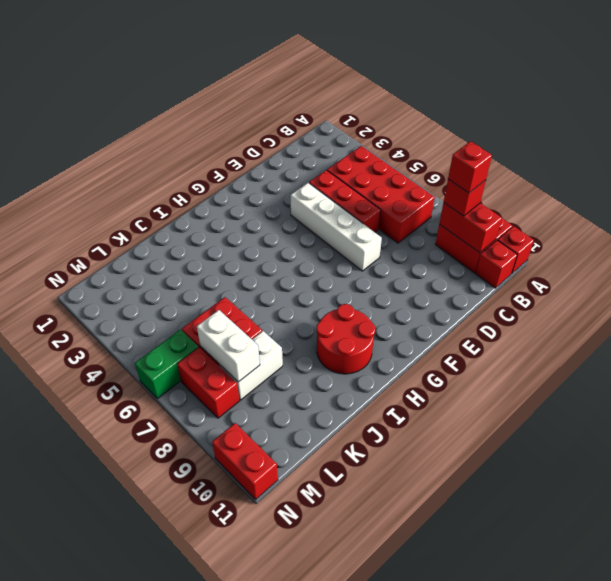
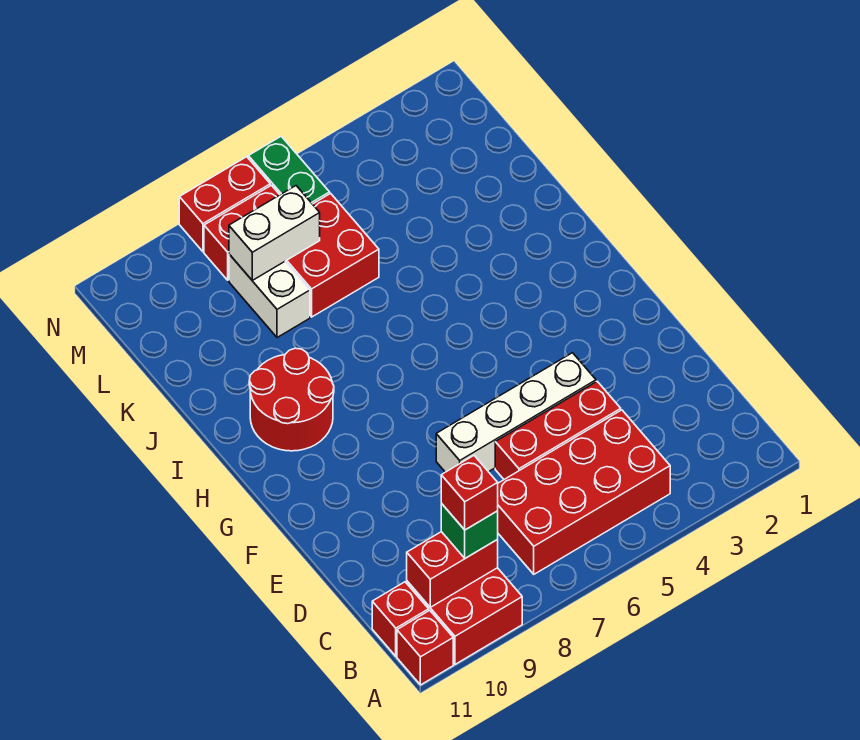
red brick B9 level 3 -> green brick B9 level 3
red brick N10:N11 level 1 -> red brick N7:N8 level 1

